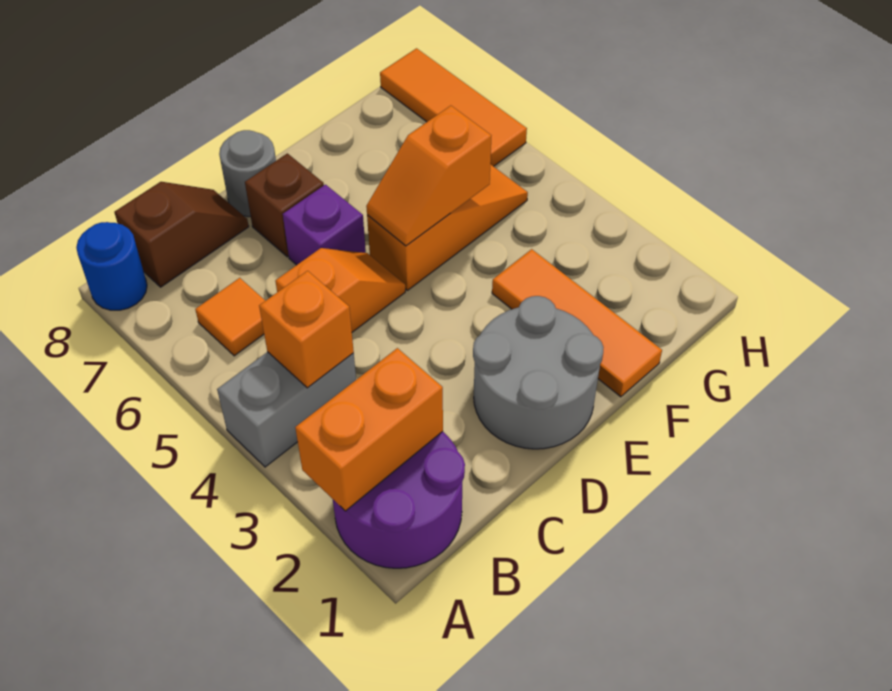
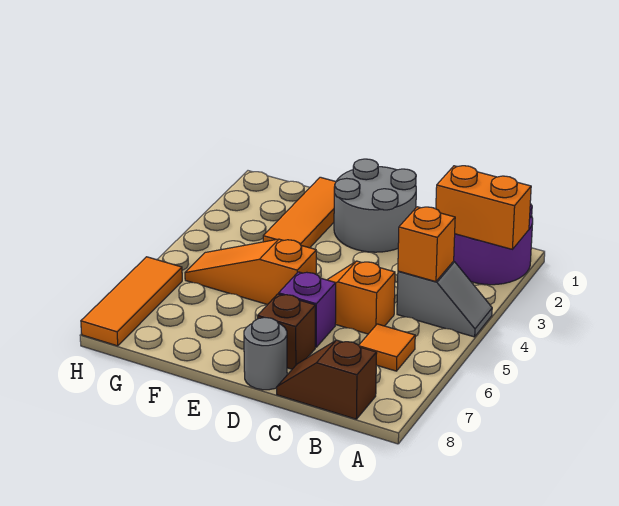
grey brick A4:B4 level 1 -> grey slope A4:B4 level 1 top B
blue round brick A8 level 1 -> none
orange slope E5:F5 level 2 top F -> none

